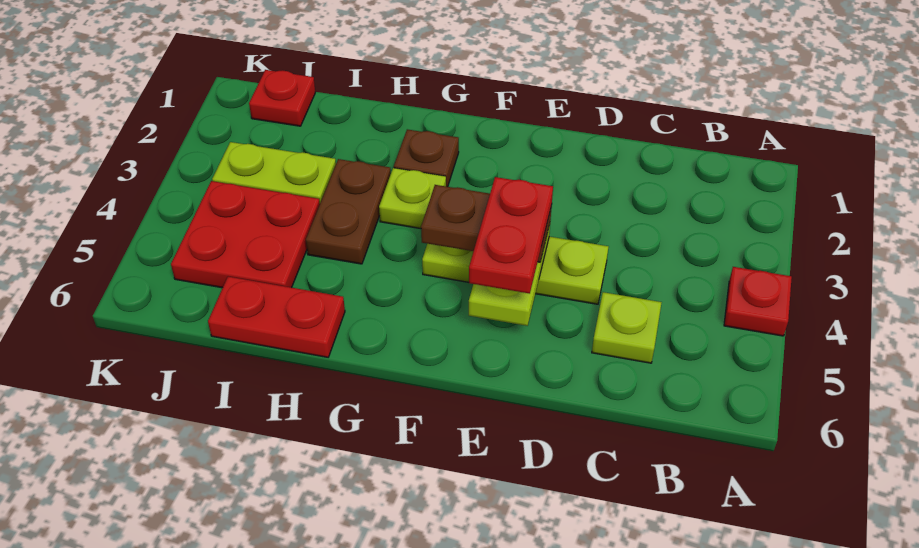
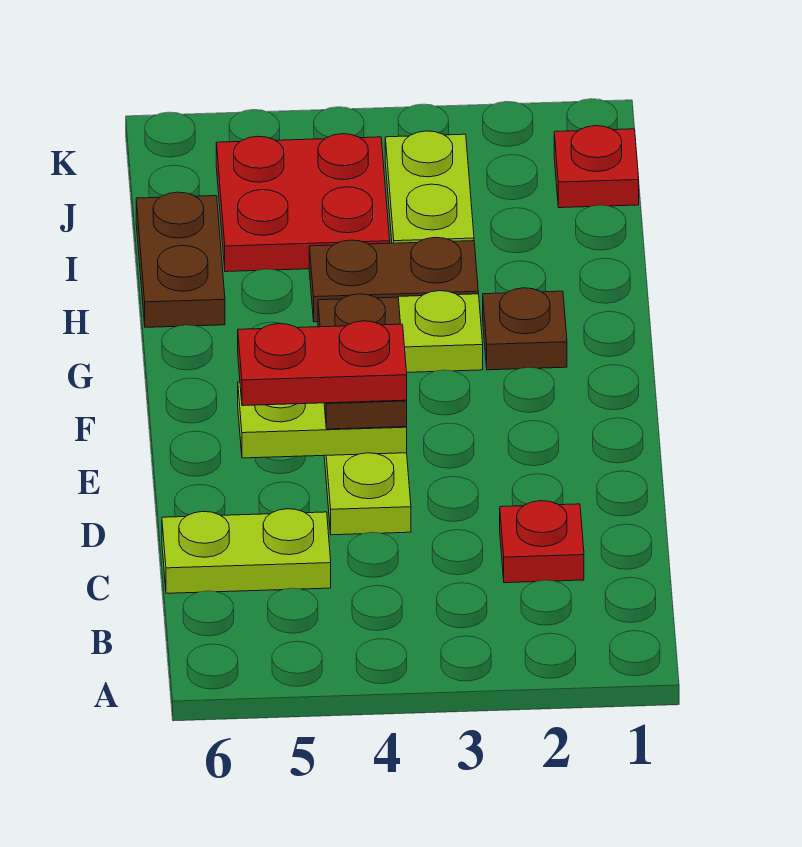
red plate A4 level 1 -> red plate C2 level 1
lime plate C5 level 1 -> lime plate C5:C6 level 1
red plate H6:I6 level 1 -> brown plate H6:I6 level 1

